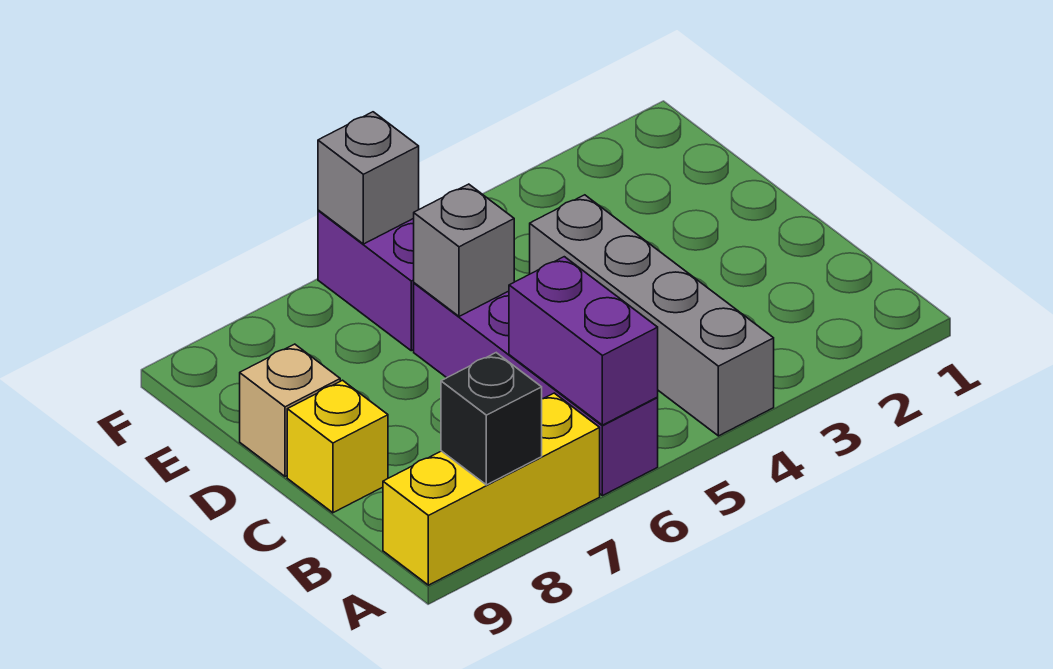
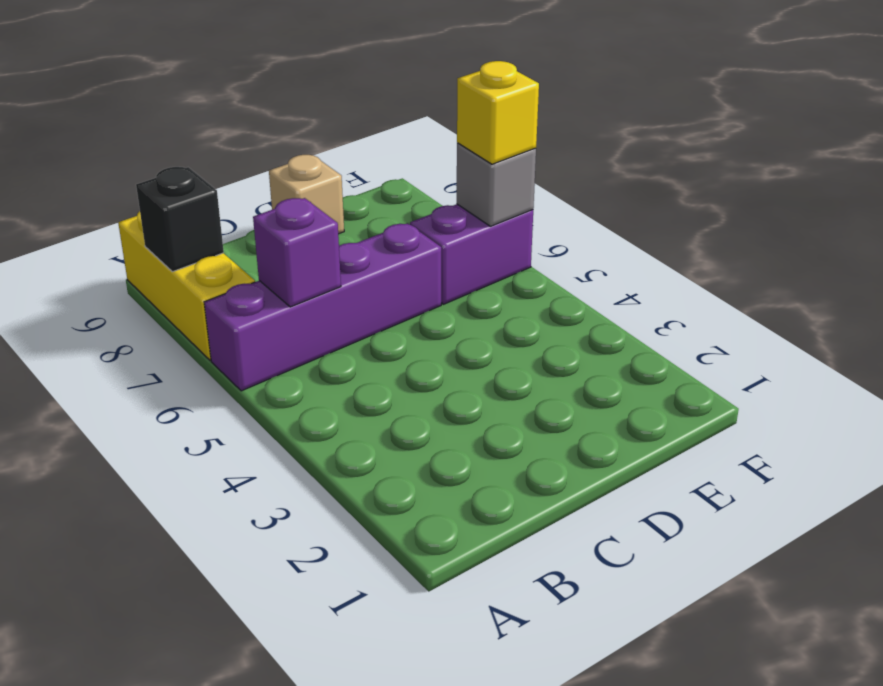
grey brick A4:D4 level 1 -> none
purple brick A6:B6 level 2 -> purple brick B6 level 2
yellow brick C9 level 1 -> yellow brick F6 level 3
grey brick D6 level 2 -> none

